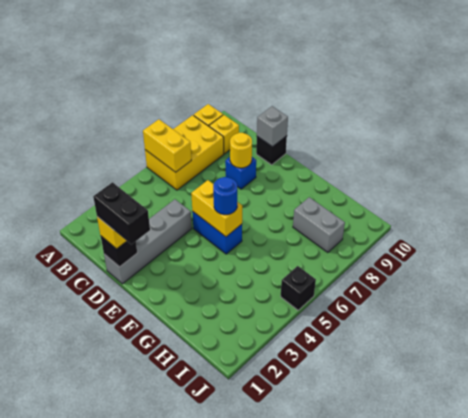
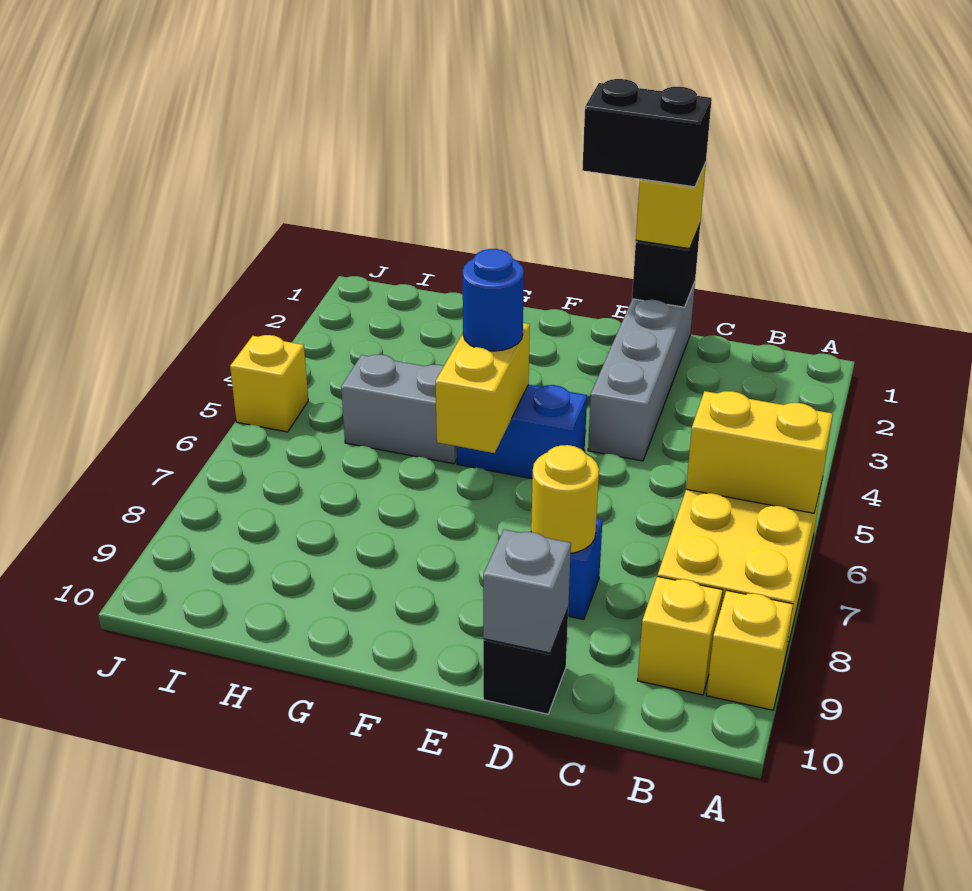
yellow brick E5:F5 level 2 -> yellow brick F5:F6 level 2
grey brick H8:I8 level 1 -> grey brick G5:H5 level 1
black brick J5 level 1 -> yellow brick J5 level 1

